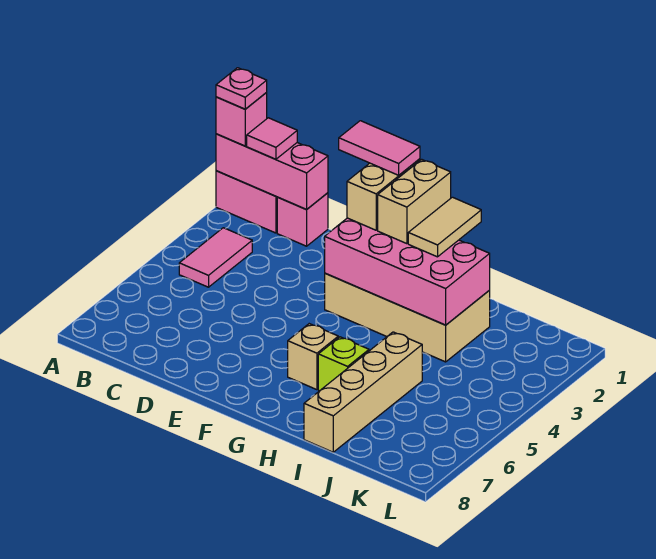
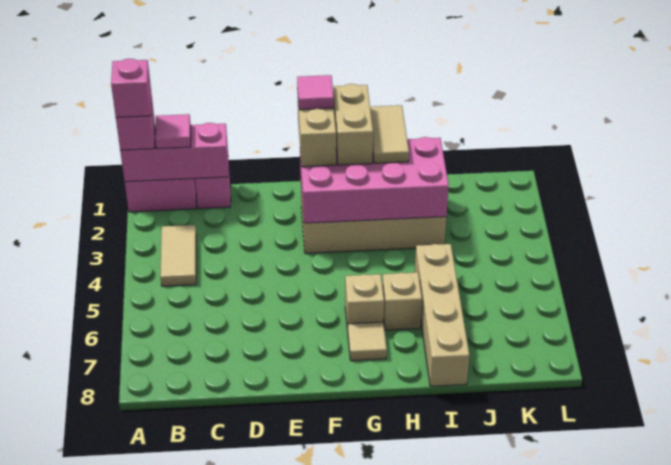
pink plate A1 level 4 -> pink brick A1 level 4
pink tile B3:B4 level 1 -> tan tile B3:B4 level 1
pink tile E1:F1 level 4 -> pink tile F1 level 4
none -> tan tile G7 level 1
lime brick H6 level 1 -> tan brick H6 level 1

